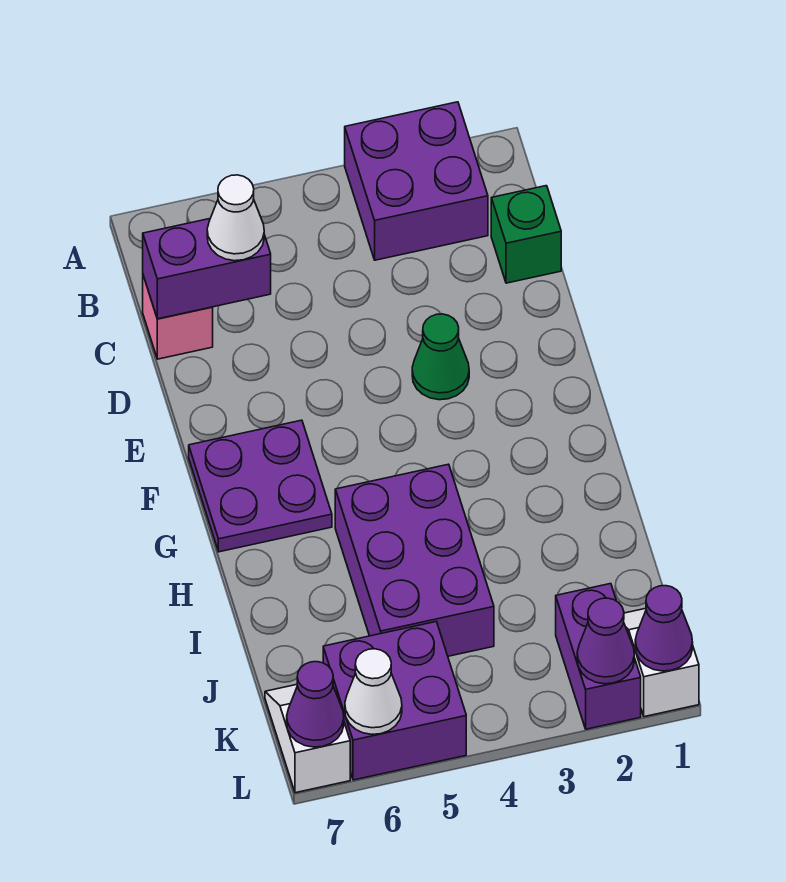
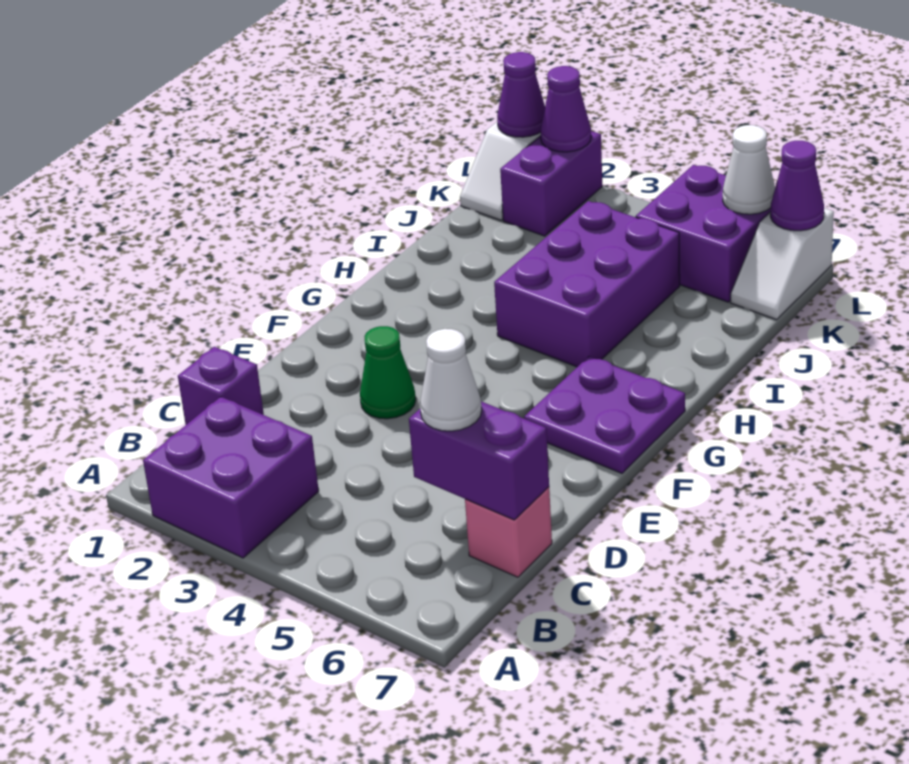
green brick C1 level 1 -> purple brick C1 level 1

